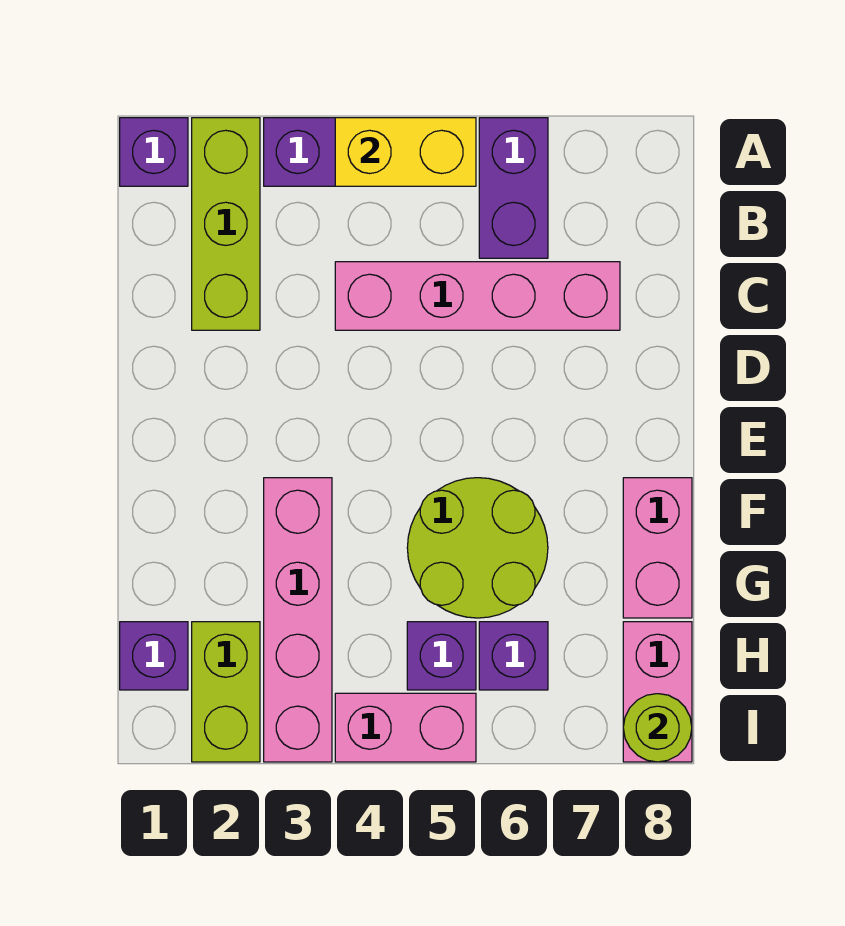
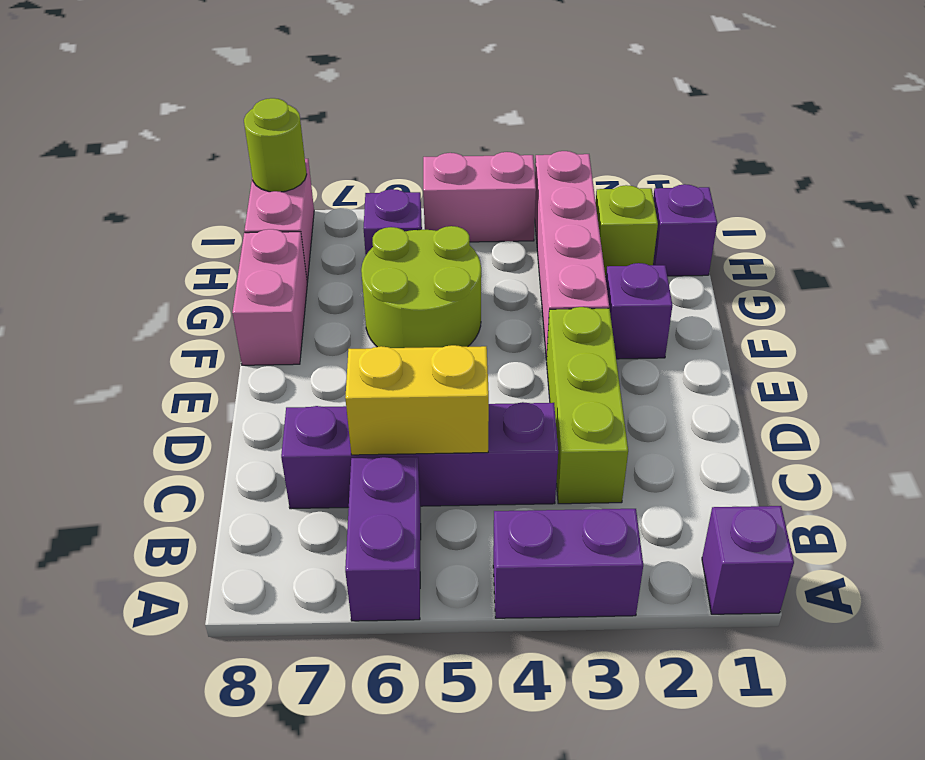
lime brick A2:C2 level 1 -> lime brick C3:E3 level 1
yellow brick A4:A5 level 2 -> yellow brick C5:C6 level 2
pink brick C4:C7 level 1 -> purple brick C4:C7 level 1
lime brick H2:I2 level 1 -> lime brick H2 level 1
purple brick H5 level 1 -> purple brick F2 level 1

